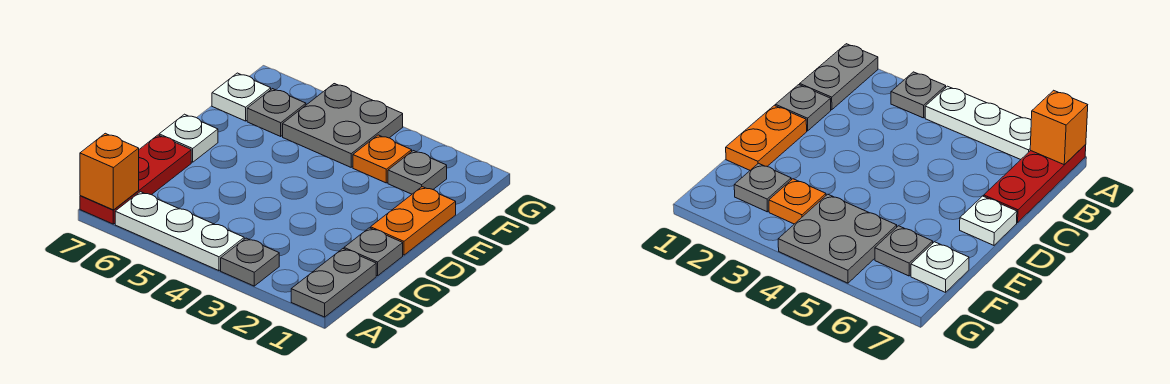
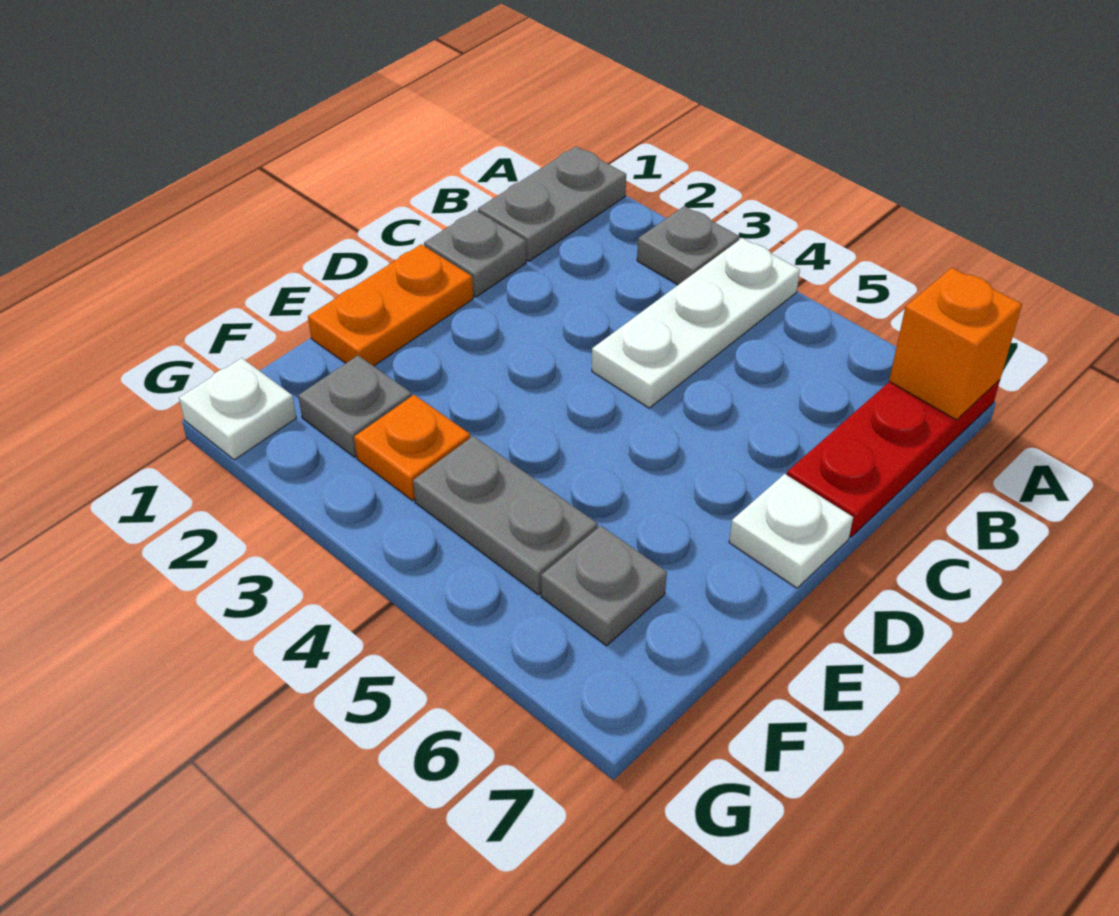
white plate A4:A6 level 1 -> white plate A4:C4 level 1
grey plate F4:G5 level 1 -> grey plate F4:F5 level 1
white plate F7 level 1 -> white plate G1 level 1

